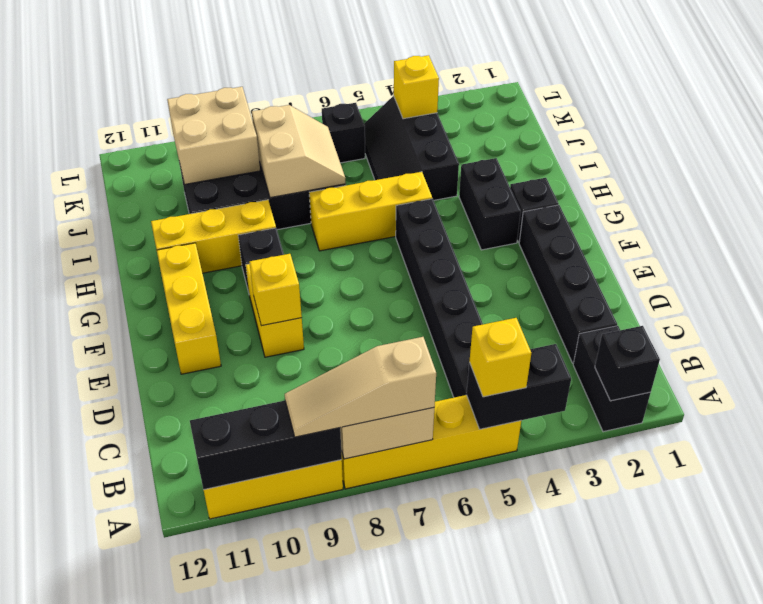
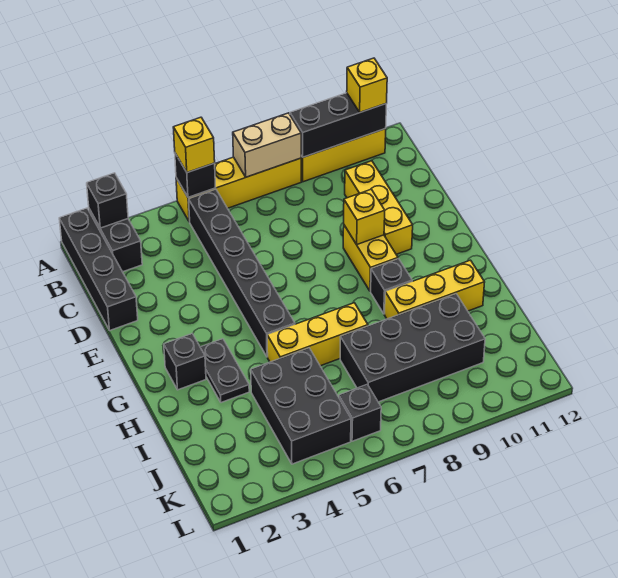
black brick A4:A5 level 2 -> black brick A5 level 2
tan slope A7:A9 level 3 top 7 -> none
black brick C2:F2 level 1 -> black brick A1:D1 level 1
yellow brick E11:G11 level 1 -> yellow brick C10:E10 level 1
black brick G3:H3 level 1 -> black plate G3:H3 level 1
black slope I4:K5 level 1 top 4 -> black brick I4:K5 level 1
tan slope I7:J8 level 2 top 8 -> none
tan brick J9:K10 level 2 -> none
yellow brick K4 level 2 -> yellow brick A11 level 3

